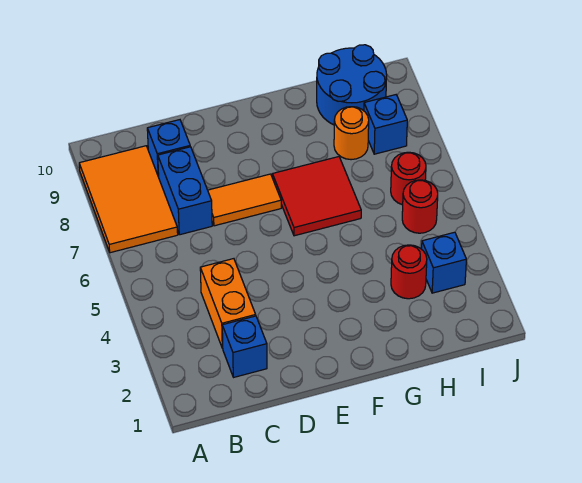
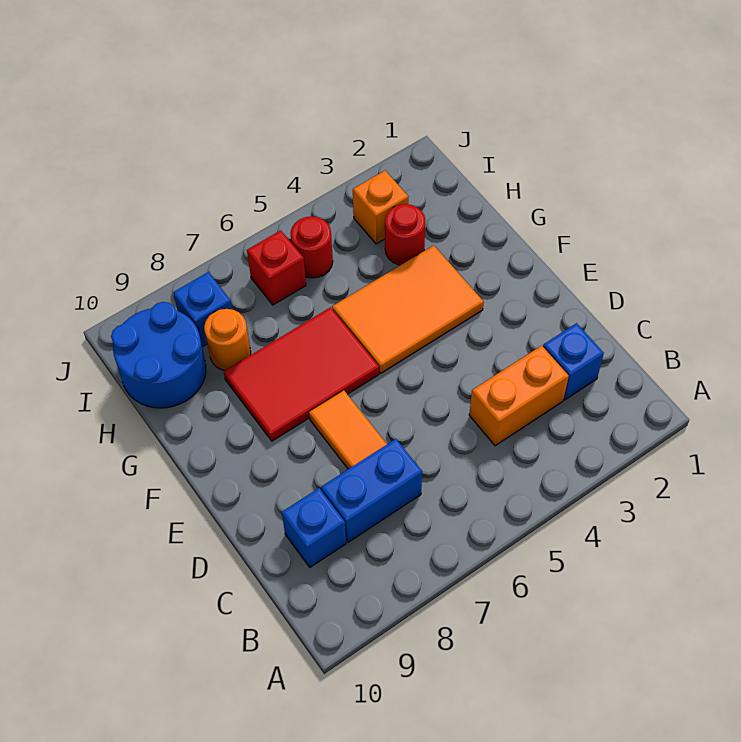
orange tile A7:B9 level 1 -> orange tile F3:G5 level 1
red tile F6:G7 level 1 -> red tile F6:G8 level 1
blue brick I3 level 1 -> orange brick I3 level 1
red round brick I6 level 1 -> red brick I6 level 1

